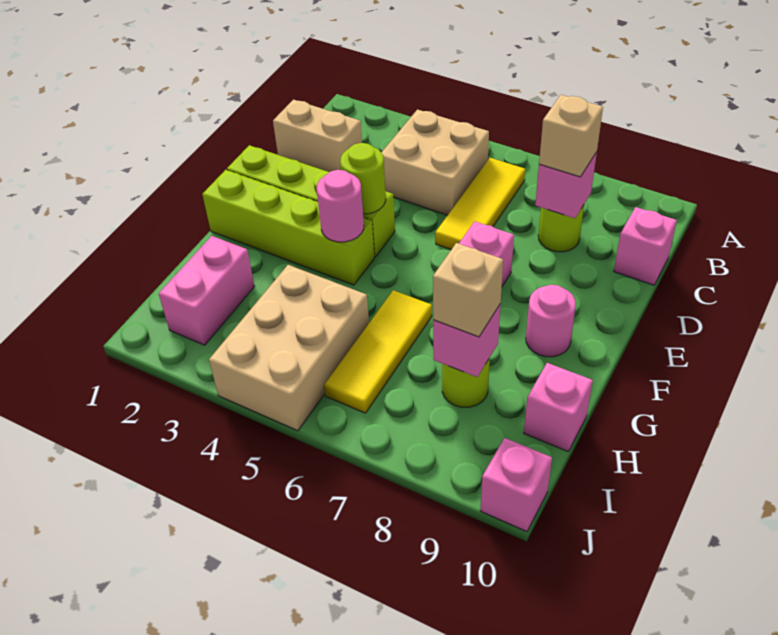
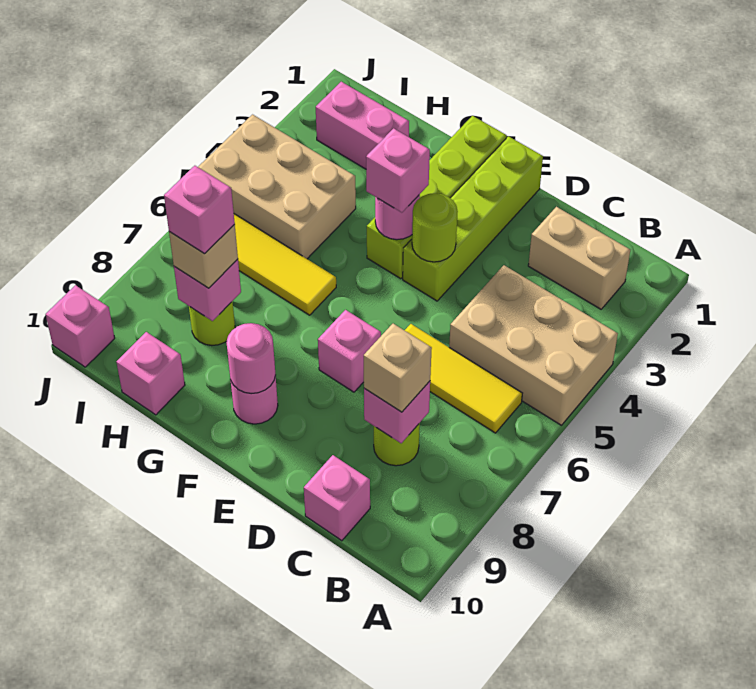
tan brick B4:C5 level 1 -> tan brick A4:C5 level 1
tan brick C1:C2 level 1 -> tan brick B2:C2 level 1
none -> pink brick F4 level 3
none -> pink round brick F9 level 2
none -> pink brick H8 level 4

